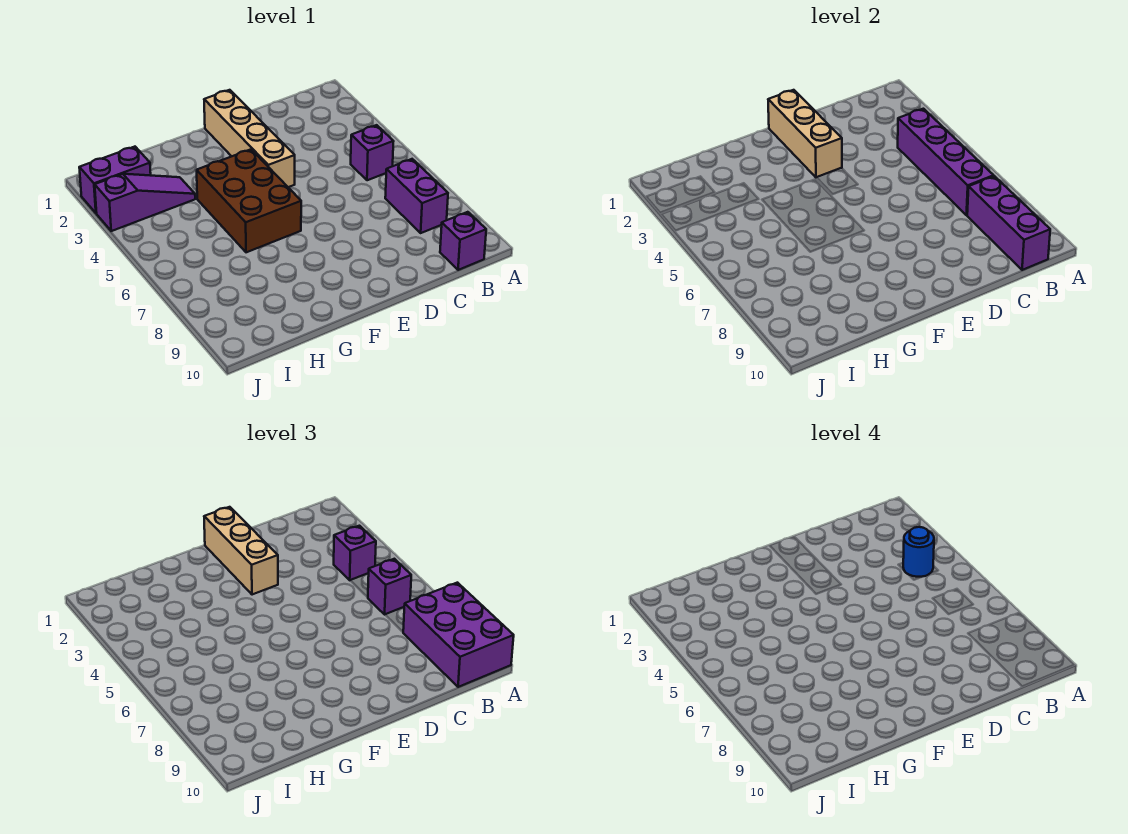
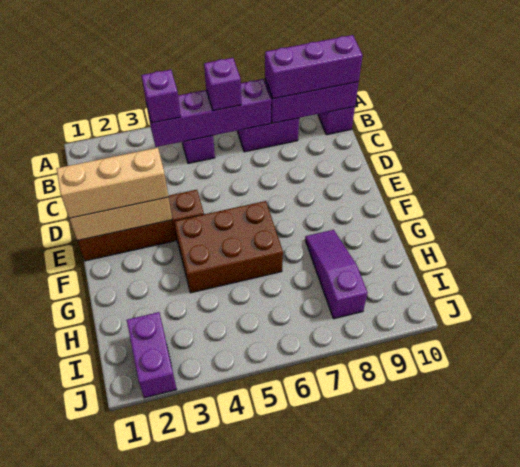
purple brick A8:B10 level 3 -> purple brick B8:B10 level 3
blue round brick B4 level 4 -> none
tan brick E1:E4 level 1 -> brown brick E1:E4 level 1
purple slope H3:J3 level 1 top J -> purple slope G8:I8 level 1 top I

